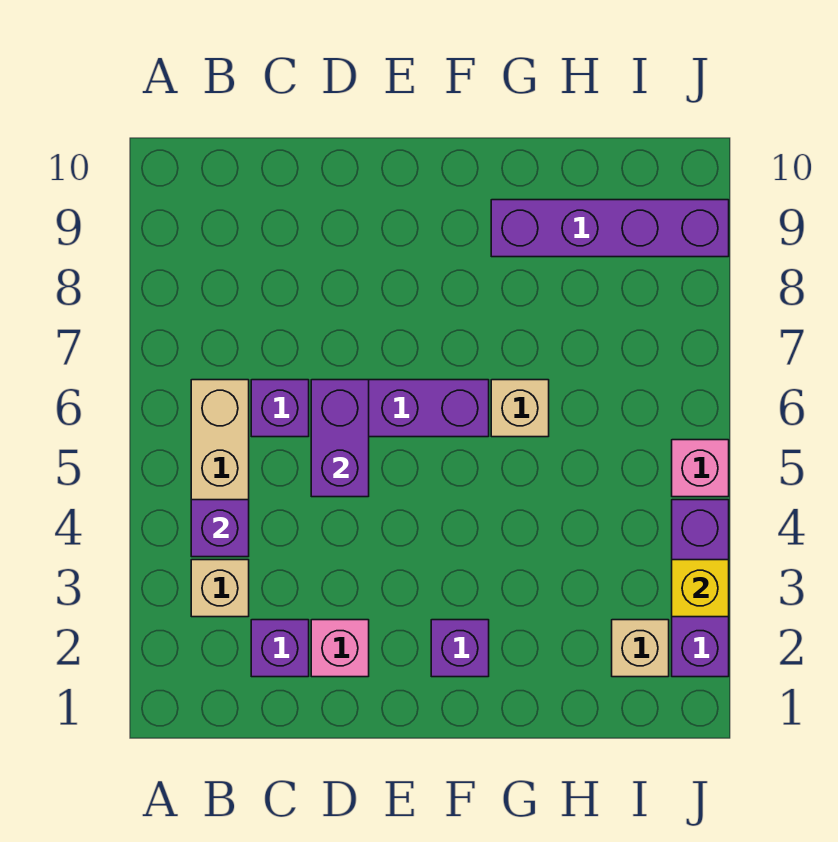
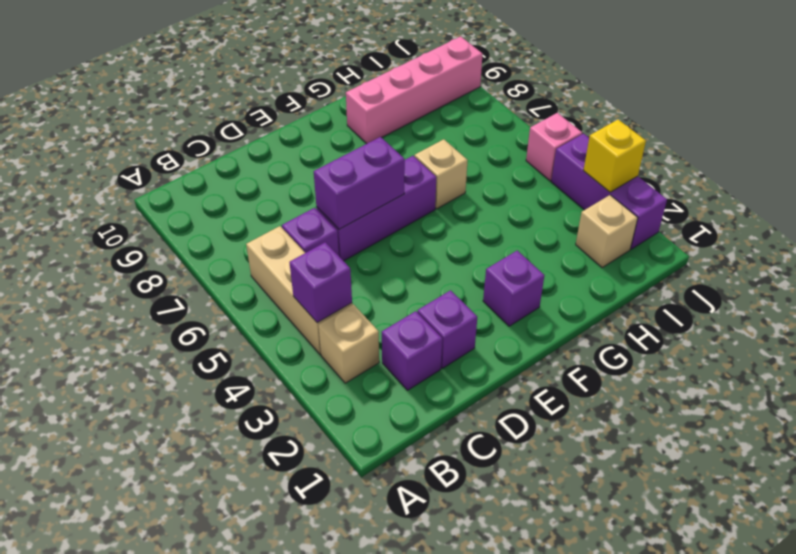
pink brick D2 level 1 -> purple brick D2 level 1
purple brick D5:D6 level 2 -> purple brick D6:E6 level 2
purple brick G9:J9 level 1 -> pink brick G9:J9 level 1

